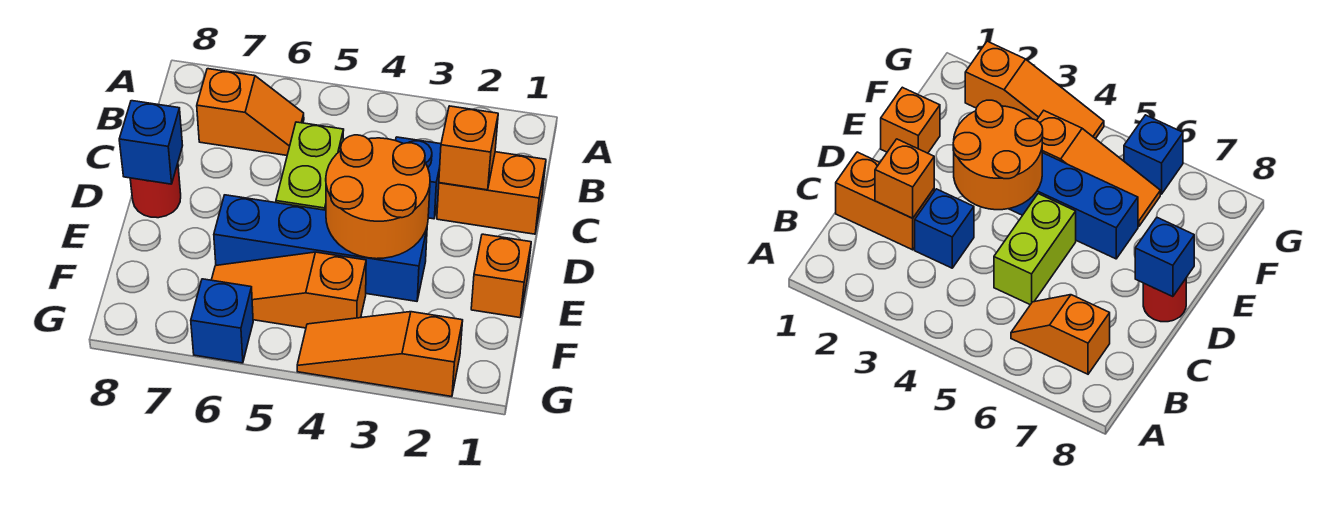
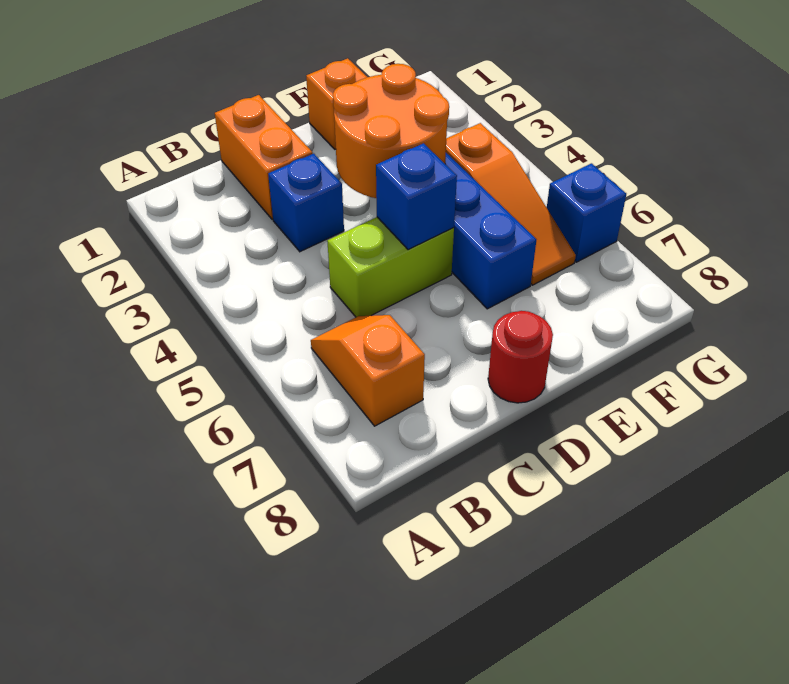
orange brick C2 level 2 -> none
blue brick D8 level 2 -> blue brick D5 level 2
orange slope G2:G4 level 1 top 2 -> none

